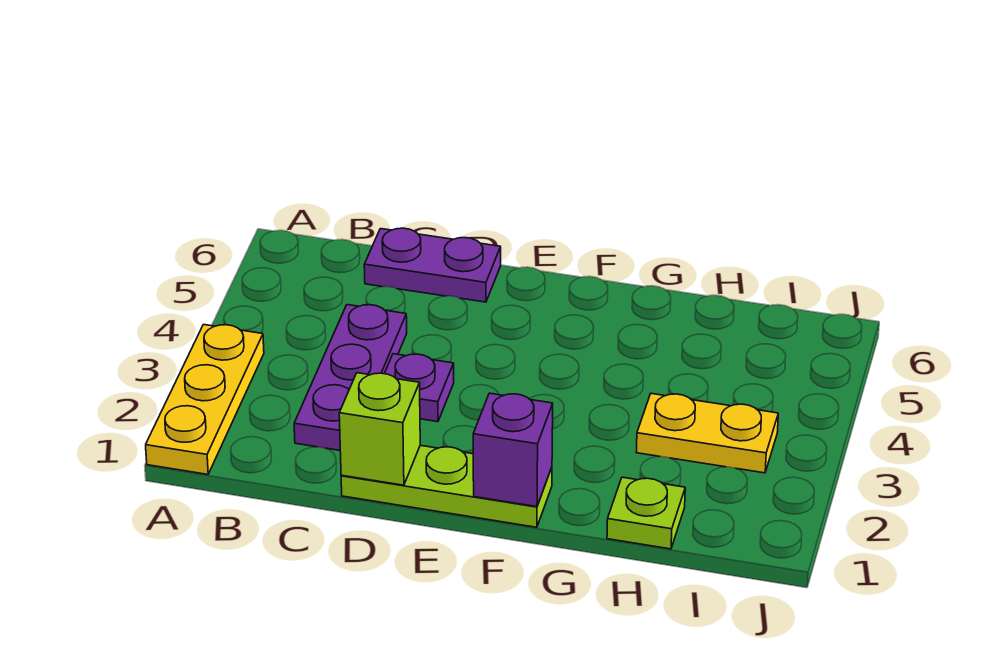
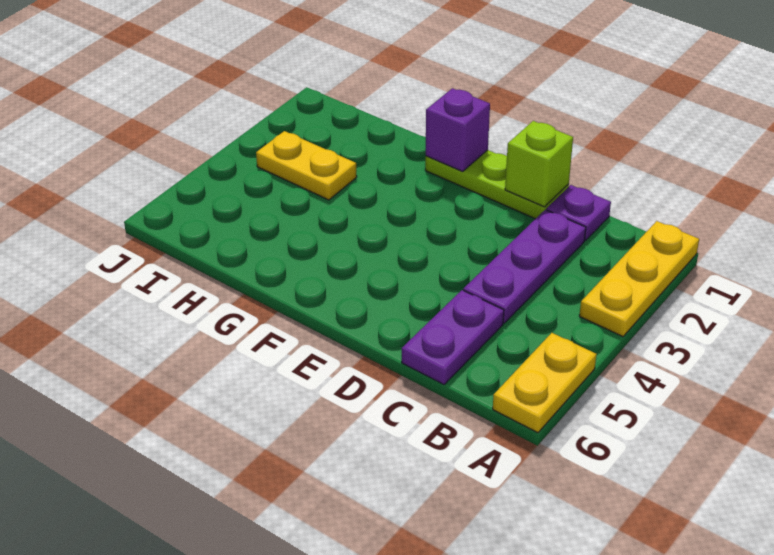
none -> yellow plate A5:A6 level 1
purple plate C6:D6 level 1 -> purple plate C5:C6 level 1
purple plate D3 level 1 -> purple plate C1 level 1
lime plate H1 level 1 -> none

